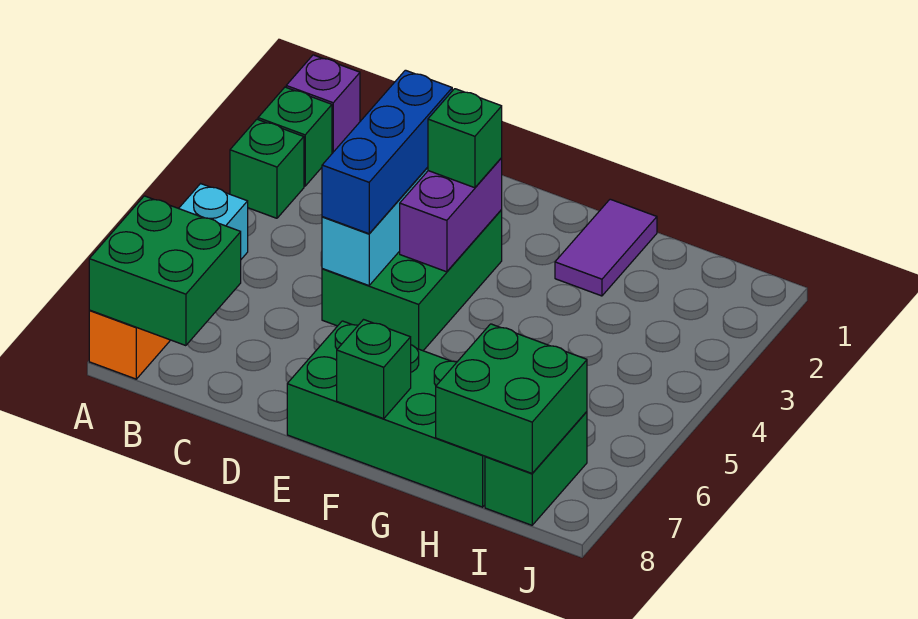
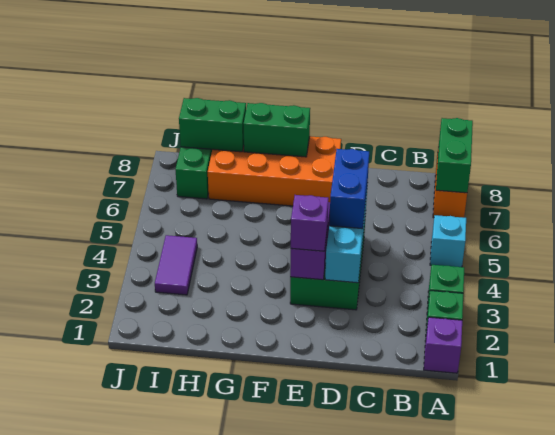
green brick A7:B8 level 2 -> green brick A7:A8 level 2
blue brick D3:D5 level 3 -> blue brick D4:D5 level 3
green brick E3 level 3 -> purple brick E3 level 3
green brick E7:H8 level 1 -> orange brick E7:H8 level 1
green brick F8 level 2 -> green brick F8:G8 level 2
purple tile G1:G2 level 1 -> purple tile I3:I4 level 1
green brick H7:I8 level 2 -> green brick H8:I8 level 2

